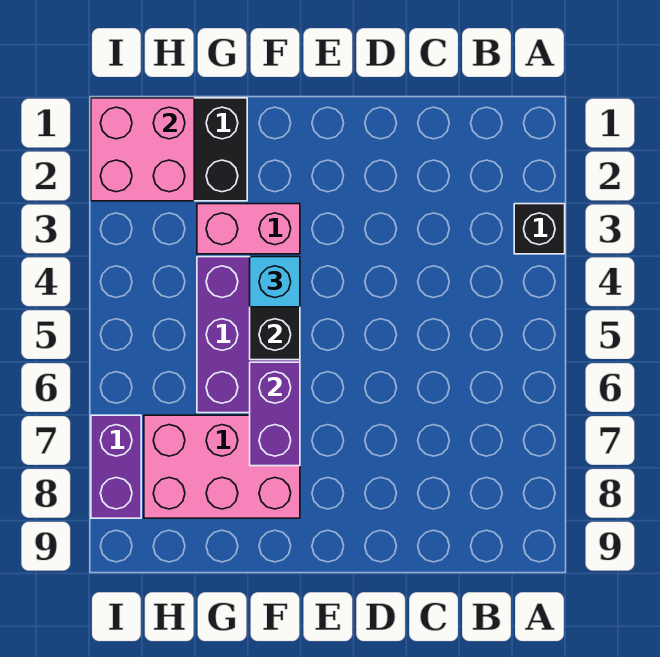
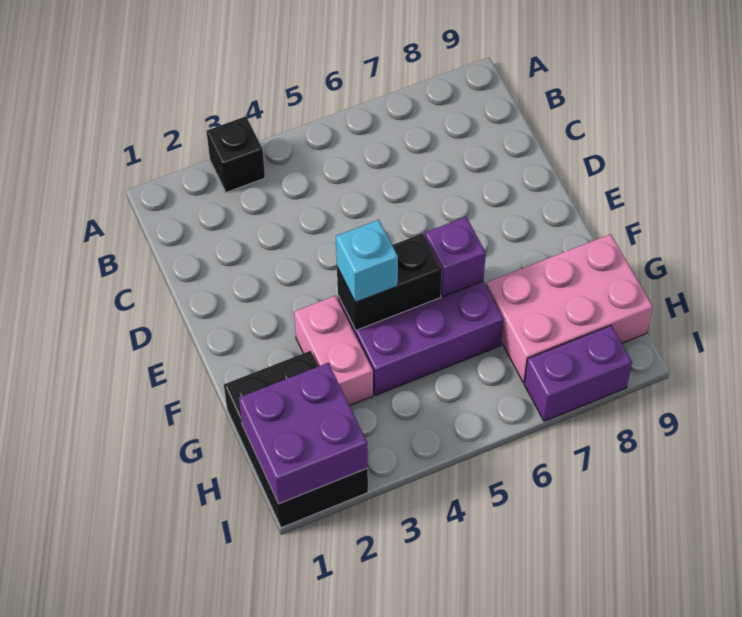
purple brick F6:F7 level 2 -> purple brick F6 level 2
pink brick F7:H8 level 1 -> pink brick G7:H9 level 1
pink brick H1:I2 level 2 -> purple brick H1:I2 level 2

